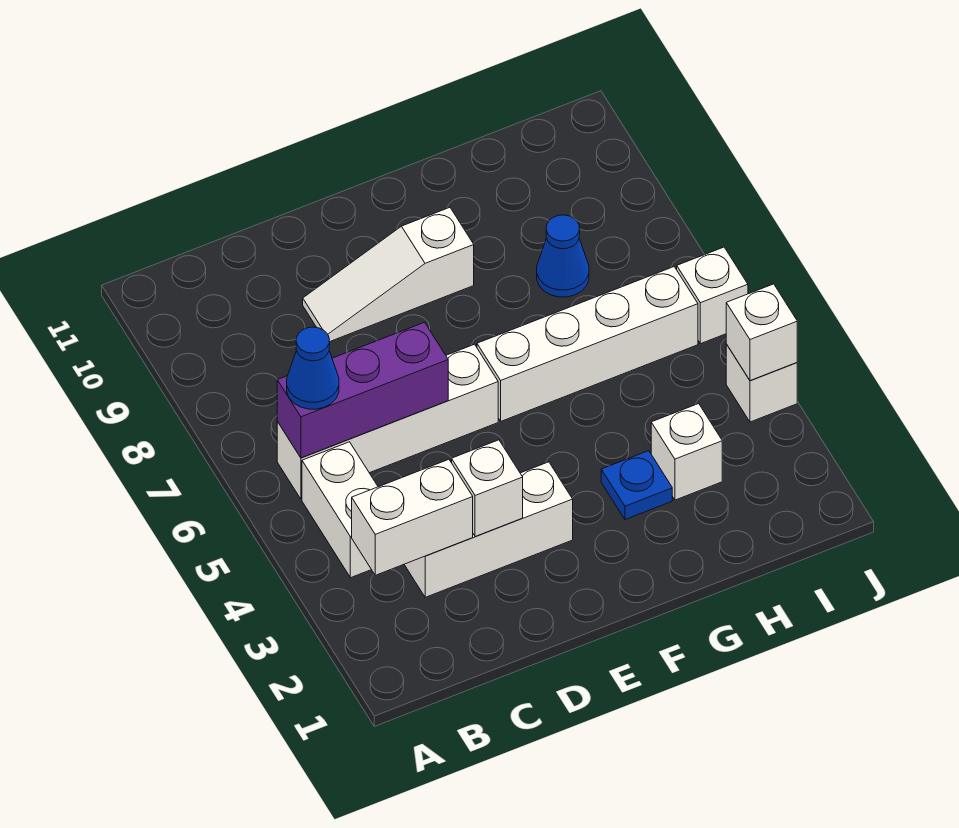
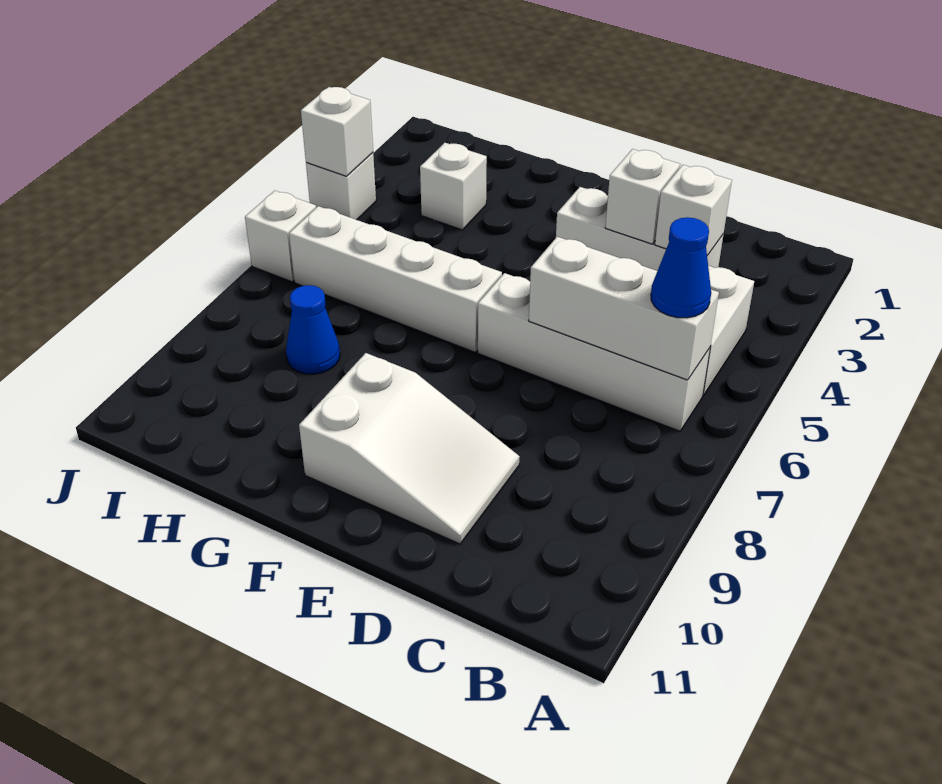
white brick B3:C3 level 2 -> white brick C3 level 2
purple brick B6:D6 level 2 -> white brick B6:D6 level 2
white slope D9:F9 level 1 top F -> white slope D9:F10 level 1 top F
blue plate G3 level 1 -> none

